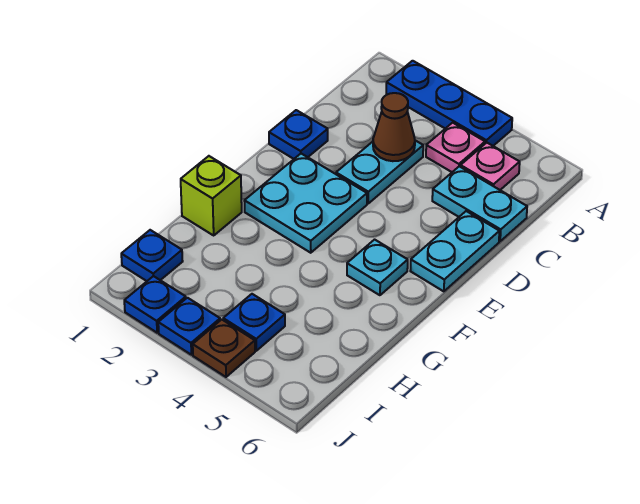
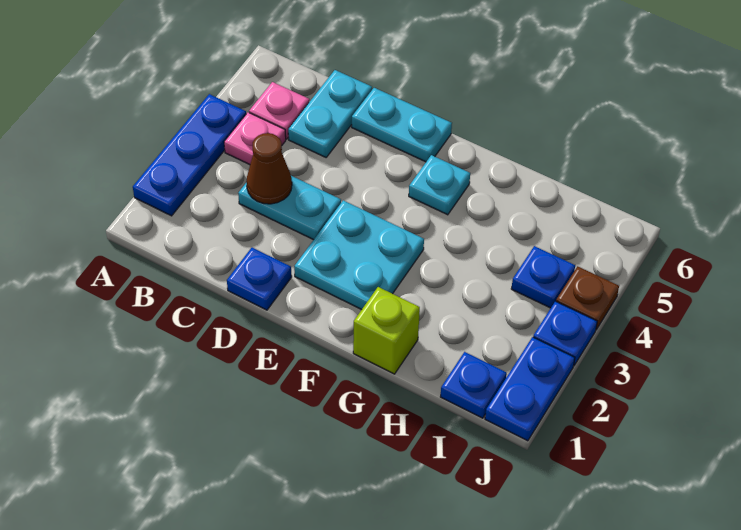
blue plate J2 level 1 -> blue plate J1:J2 level 1

